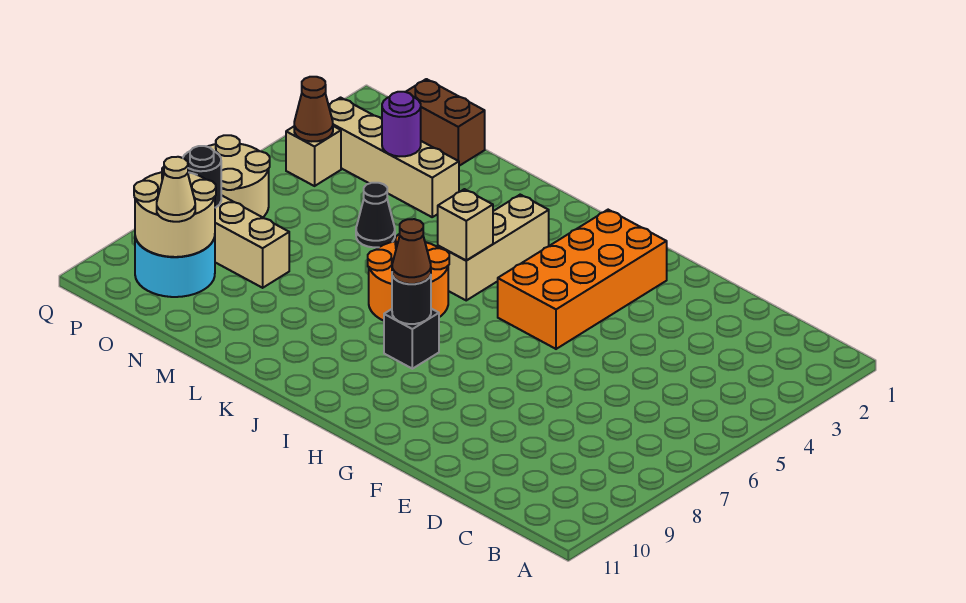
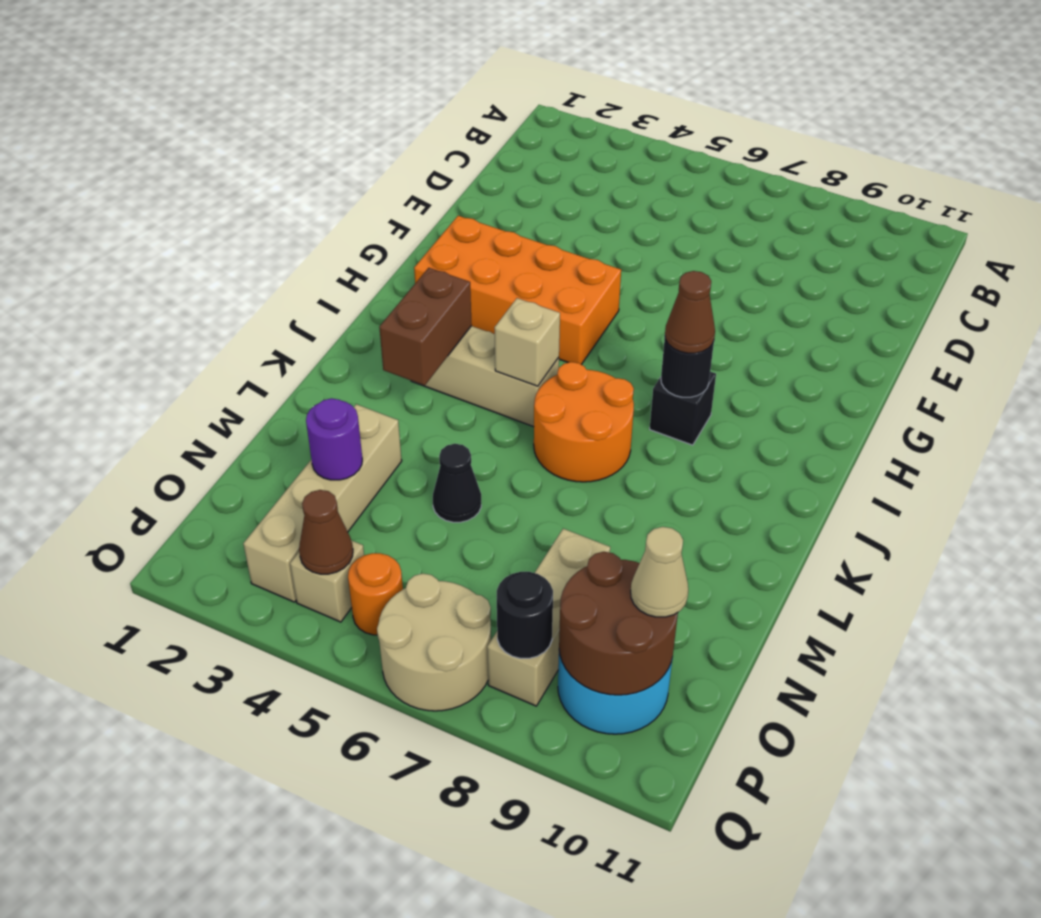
brown brick N1:O1 level 1 -> brown brick J3:K3 level 2
tan round brick O9:P10 level 2 -> brown round brick O9:P10 level 2
none -> orange round brick P5 level 1

